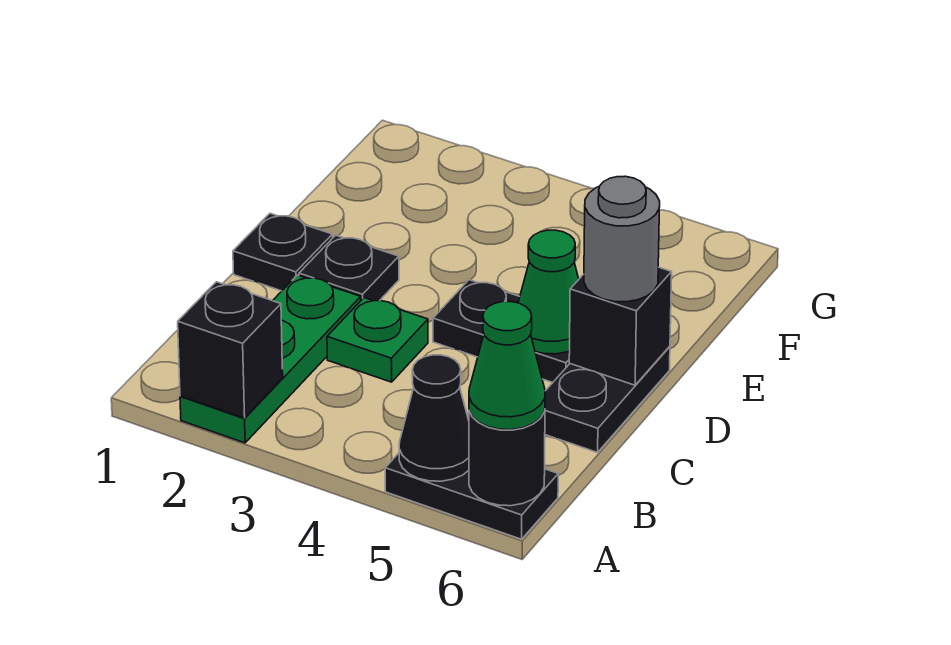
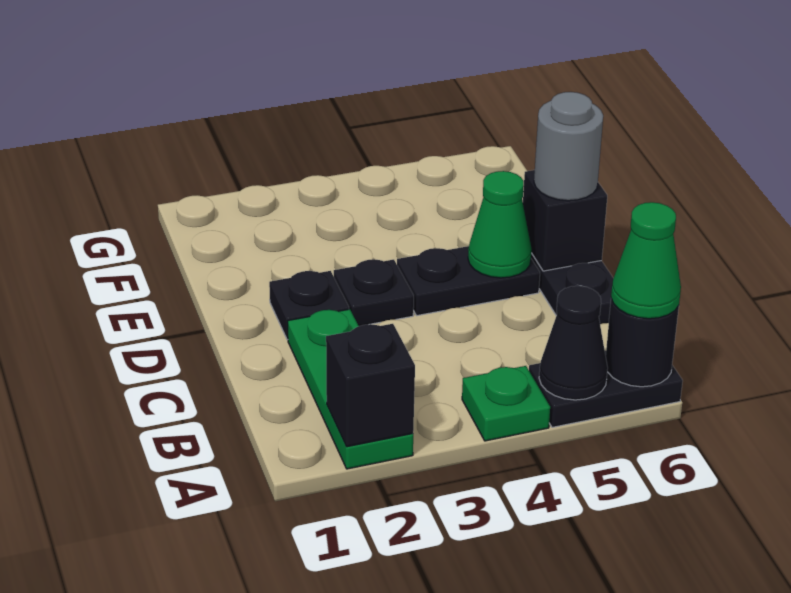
green plate C3 level 1 -> green plate A4 level 1
black plate D1 level 1 -> black plate D3 level 1

